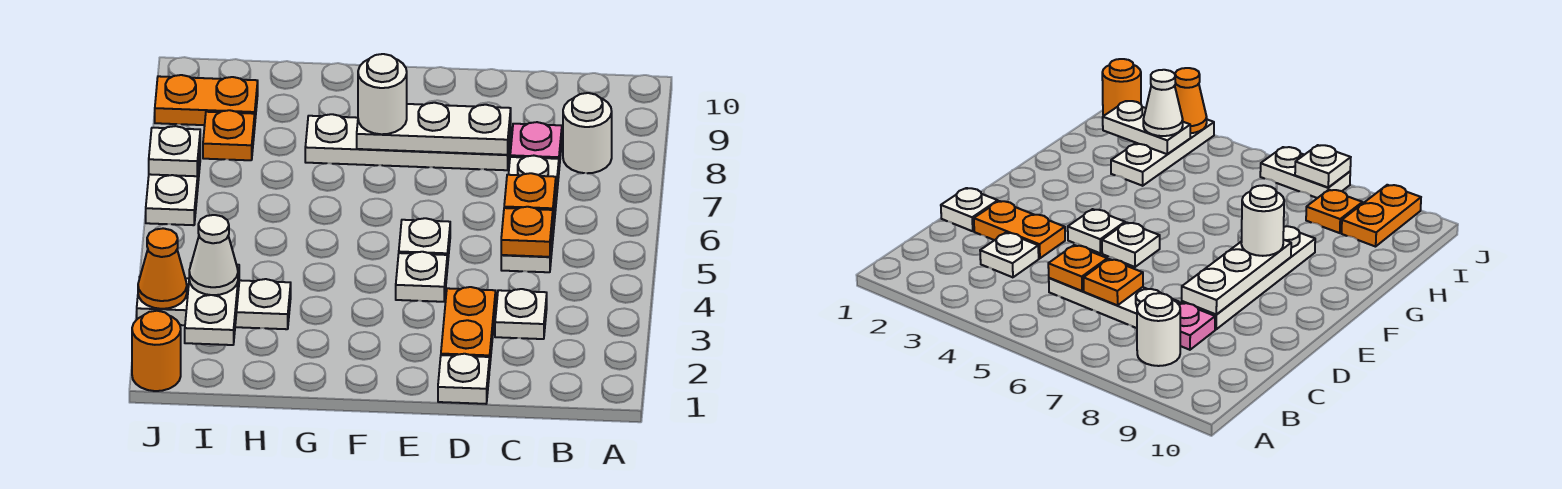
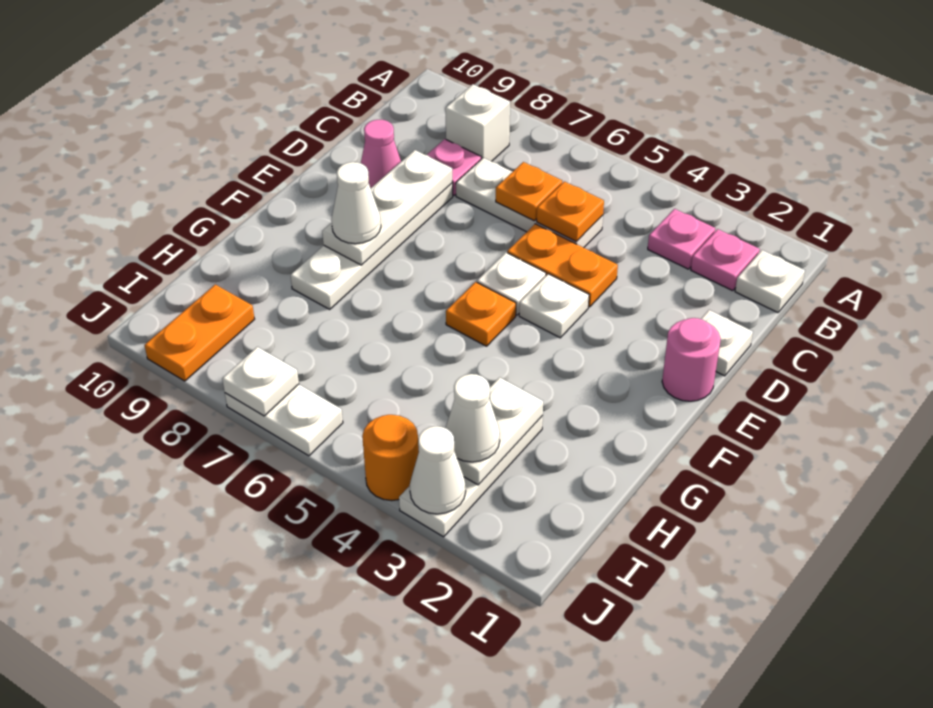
none -> pink plate B2 level 1
none -> pink plate B3 level 1
white round brick B8 level 1 -> white brick B8 level 1
white plate C3 level 1 -> white plate B1 level 1
orange plate D2:D3 level 1 -> orange plate D4:D5 level 1
none -> pink cone D9 level 1
none -> pink round brick E1 level 1
white round brick F8 level 3 -> white cone F8 level 3
white plate I2:I3 level 2 -> white plate H3:I3 level 2
orange plate I8 level 1 -> orange plate F5 level 1
orange round brick J1 level 1 -> orange round brick J4 level 1
orange cone J3 level 2 -> white cone J3 level 2

